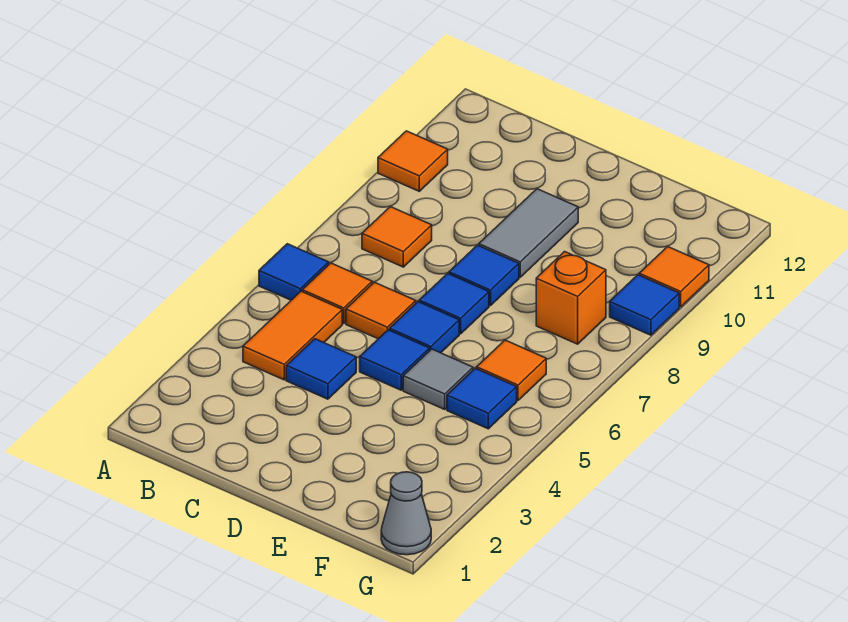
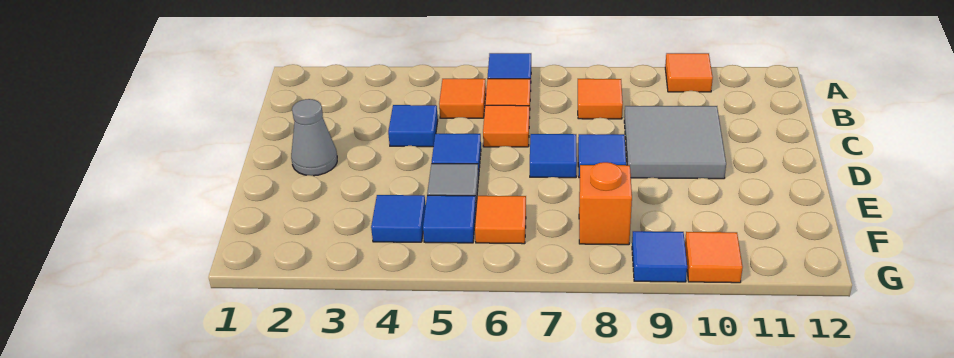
orange tile B4:B5 level 1 -> orange tile B5 level 1
blue tile D6 level 1 -> blue tile F4 level 1
grey tile D9:D10 level 1 -> grey tile C9:D10 level 1
grey cone G1 level 1 -> grey cone D2 level 1

